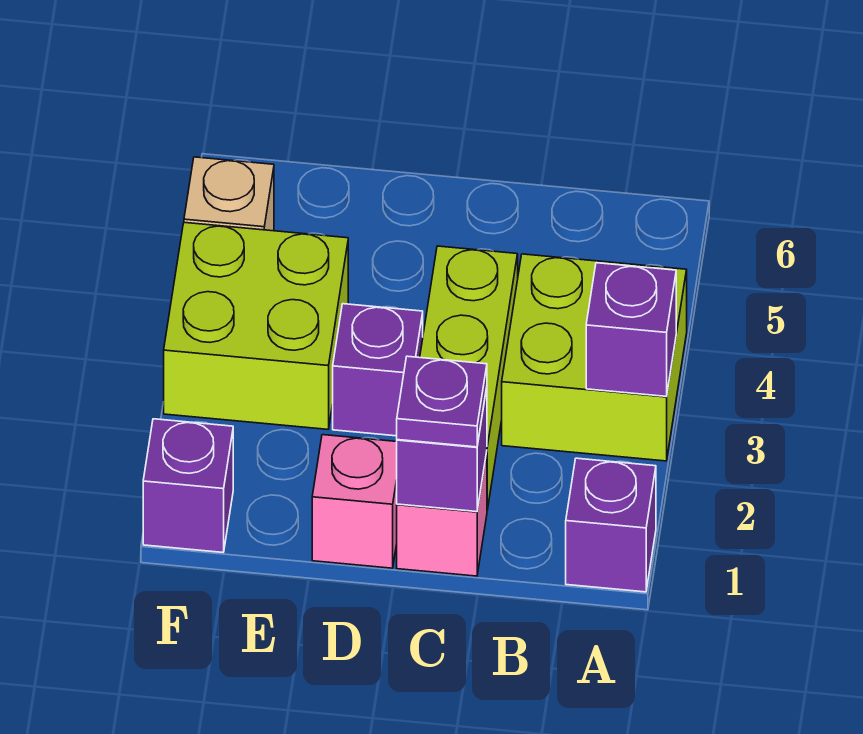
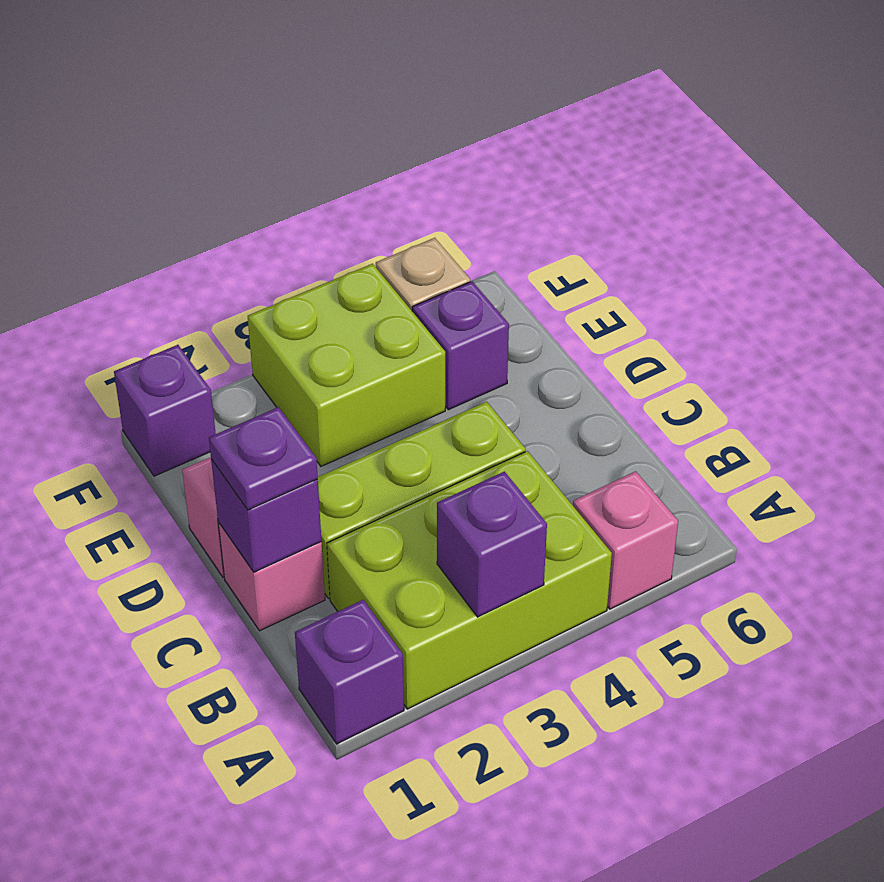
lime brick A3:B4 level 1 -> lime brick A2:B4 level 1
none -> pink brick A5 level 1
purple brick D3 level 1 -> purple brick E5 level 1

